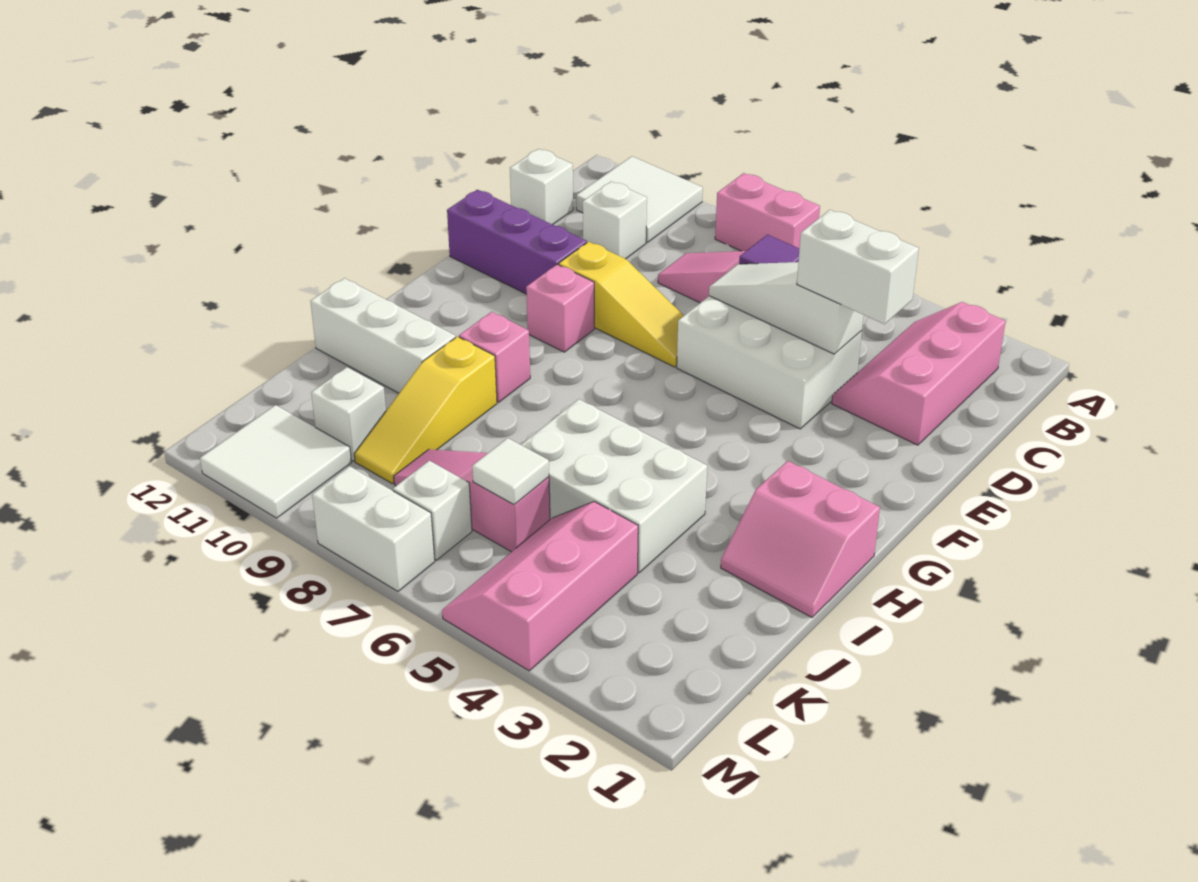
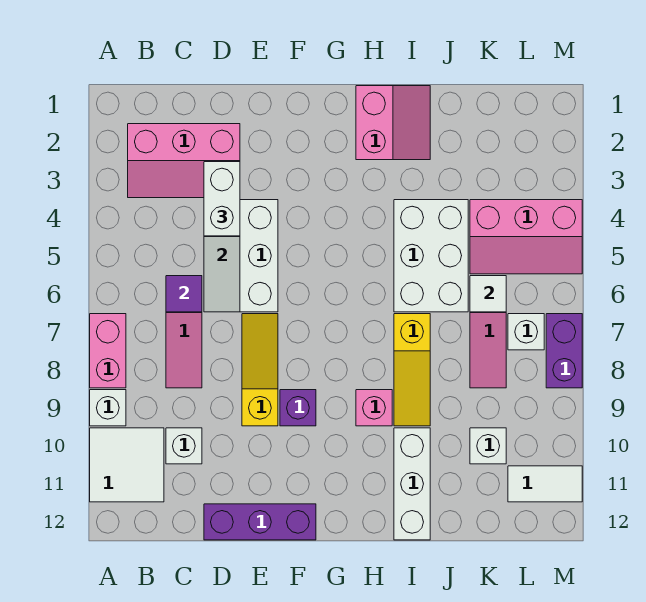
white brick C12 level 1 -> white brick A9 level 1
purple brick E10:E12 level 1 -> purple brick D12:F12 level 1
pink brick F9 level 1 -> purple brick F9 level 1
yellow slope I9:K9 level 1 top I -> yellow slope I7:I9 level 1 top 7
white tile L10:M11 level 1 -> white tile L11:M11 level 1
white brick M7:M8 level 1 -> purple brick M7:M8 level 1

